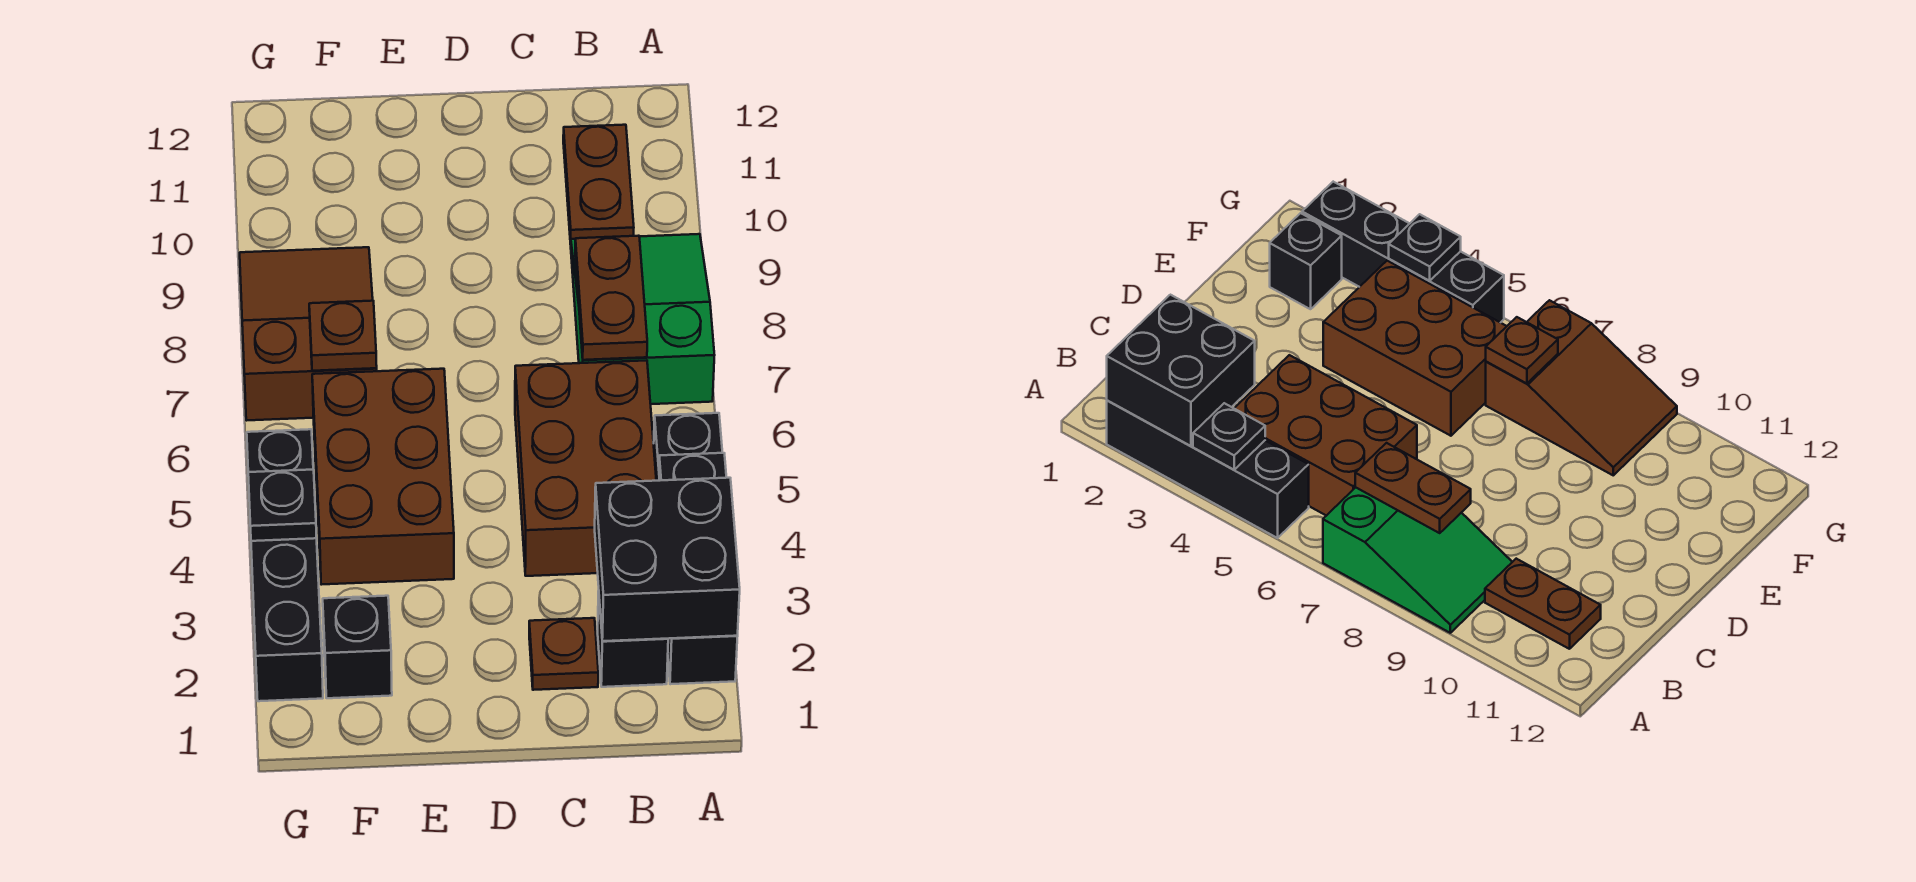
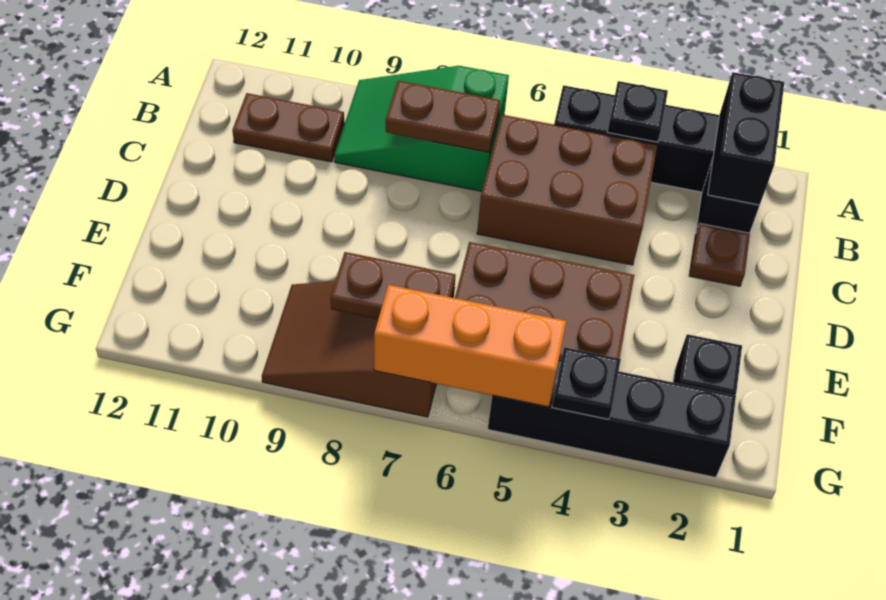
black brick A2:B3 level 2 -> black brick A2:B2 level 2
brown plate F7 level 2 -> brown plate F7:F8 level 2
none -> orange brick G5:G7 level 2

